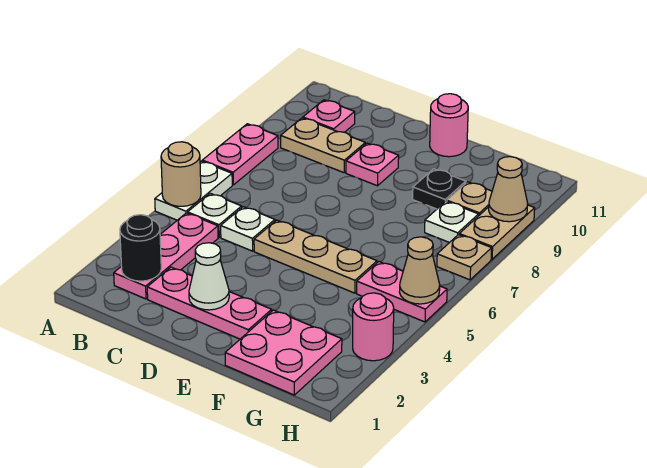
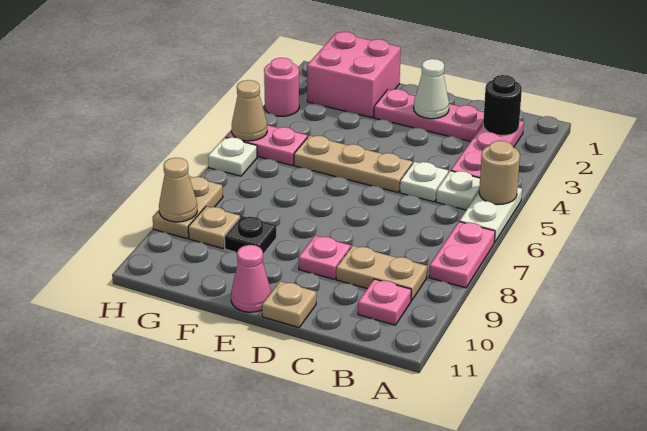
pink round brick E11 level 1 -> pink cone E11 level 1
pink plate F1:G2 level 1 -> pink brick F1:G2 level 1
white plate G8 level 1 -> white plate H6 level 1
tan plate H7 level 1 -> tan plate D11 level 1

